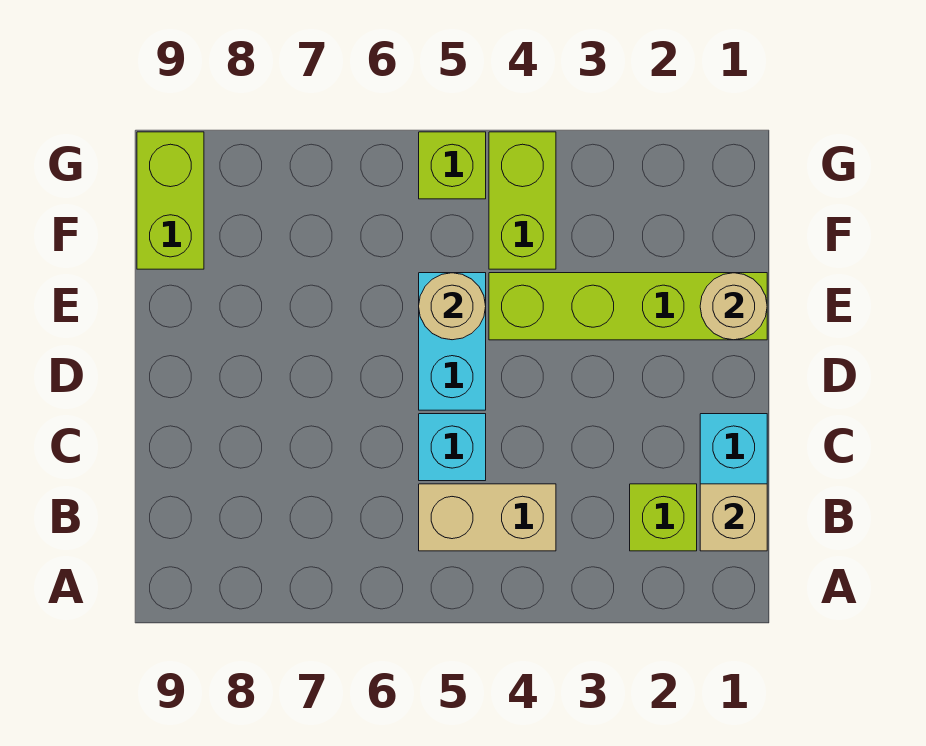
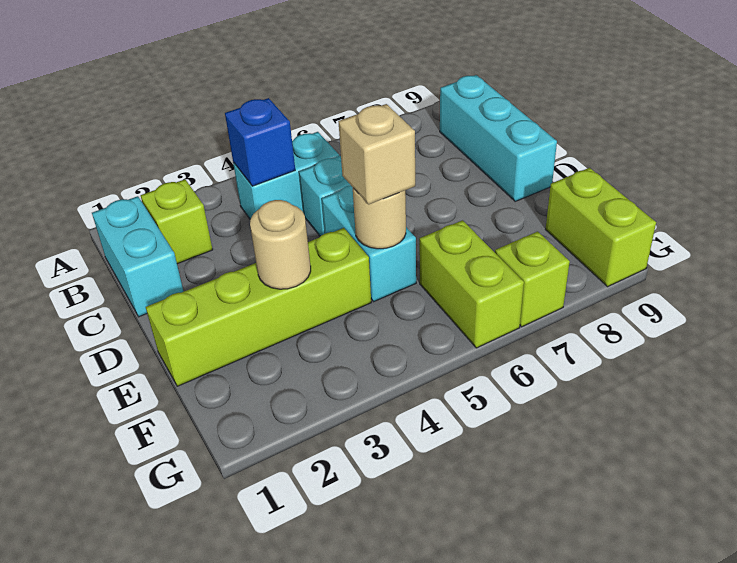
tan brick B1 level 2 -> tan brick E5 level 3
tan brick B4:B5 level 1 -> cyan brick B4:B5 level 1
none -> blue brick B4 level 2
none -> cyan brick B9:D9 level 1
tan round brick E1 level 2 -> tan round brick E3 level 2
lime brick F4:G4 level 1 -> lime brick F6:G6 level 1
lime brick G5 level 1 -> lime brick G7 level 1

